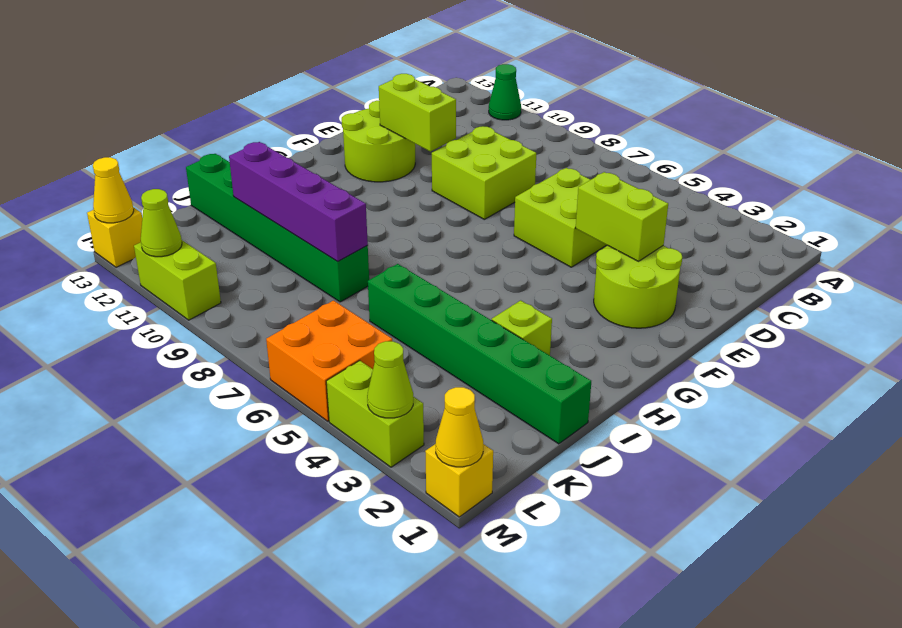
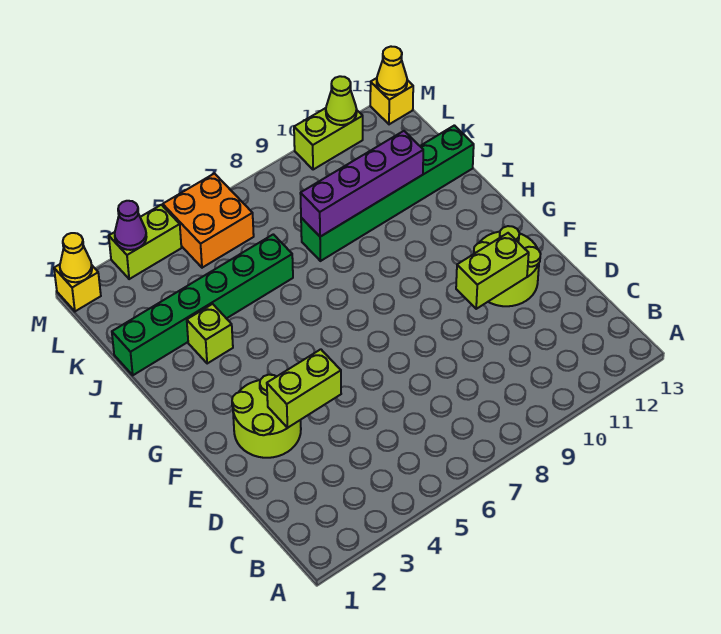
green cone A11 level 1 -> none
lime brick D5:E6 level 1 -> none
lime brick D8:E9 level 1 -> none
lime cone M3 level 2 -> purple cone M3 level 2

